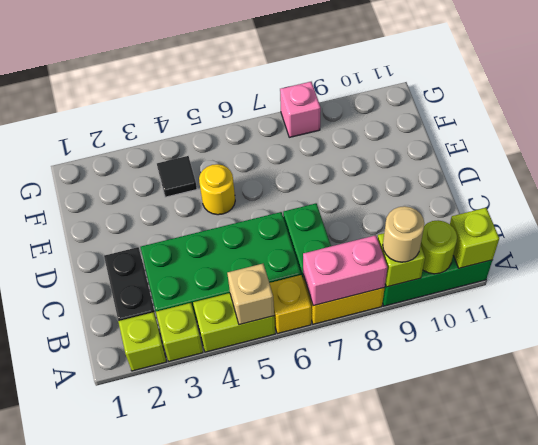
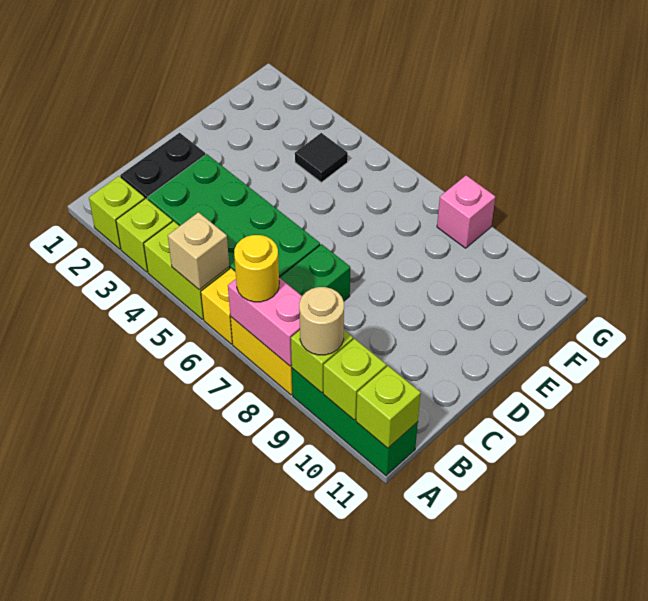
lime round brick A10 level 2 -> lime brick A10 level 2
yellow round brick E5 level 1 -> yellow round brick A7 level 3

